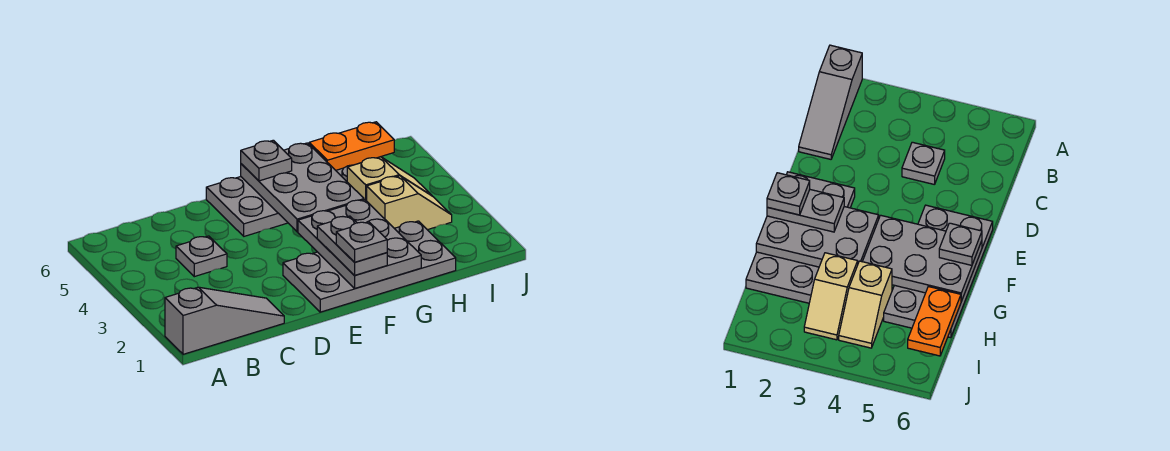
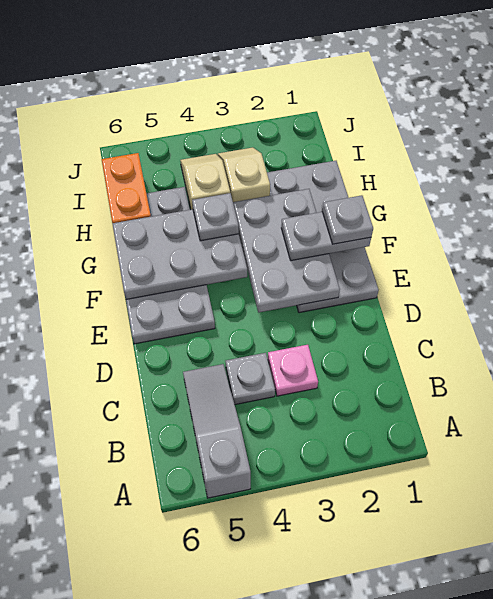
grey slope A1:C1 level 1 top A -> grey slope A5:C5 level 1 top A
none -> pink plate C3 level 1
grey plate F1:G3 level 2 -> grey plate E2:G3 level 2
grey plate F6 level 3 -> grey plate G4 level 3

